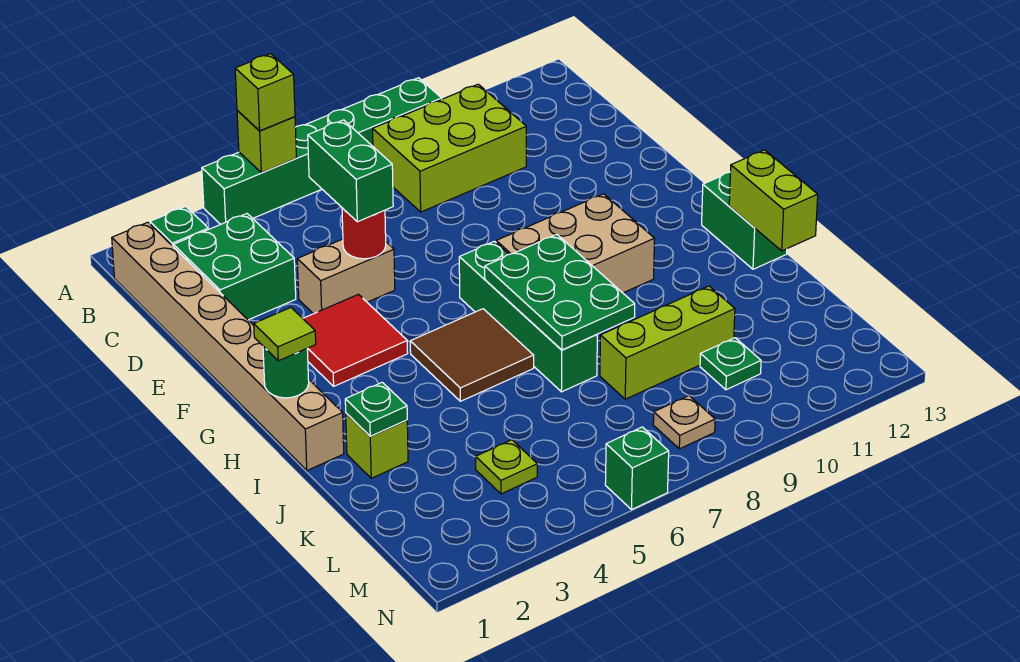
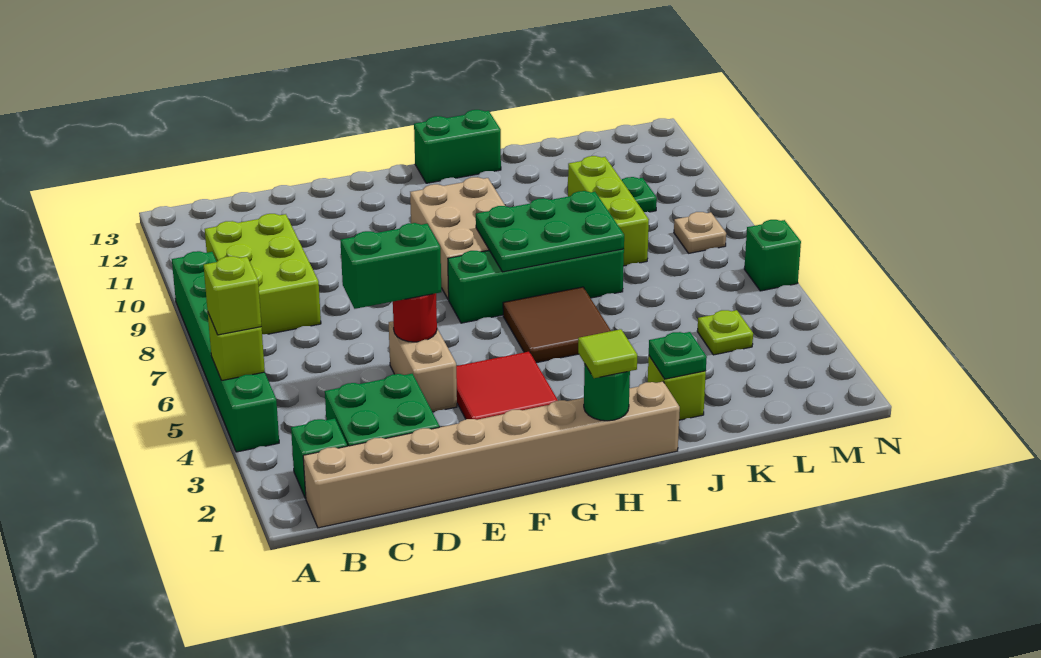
lime brick I13:J13 level 2 -> none

